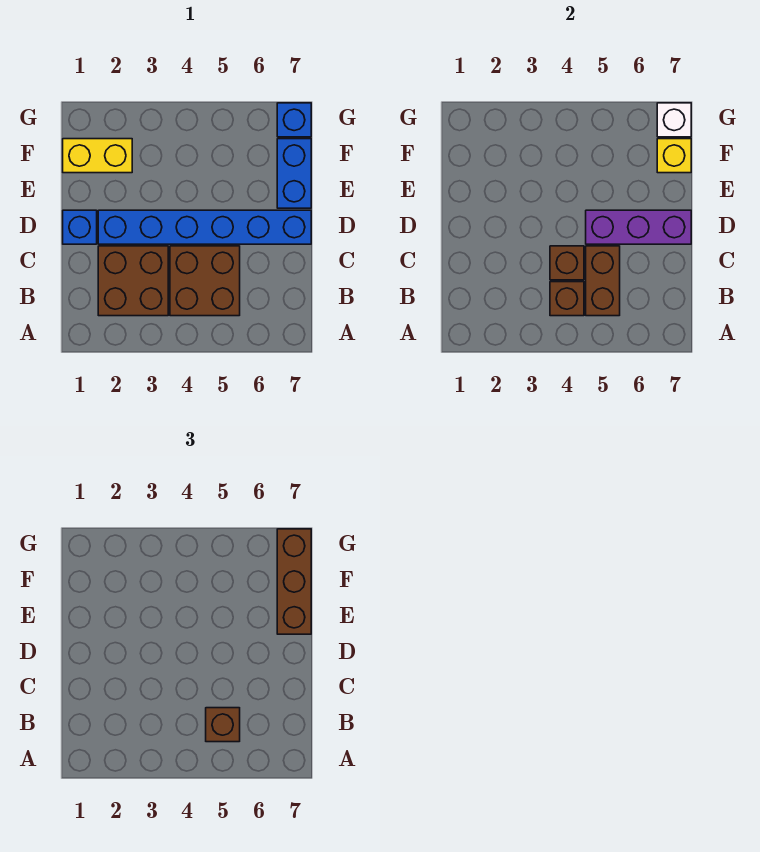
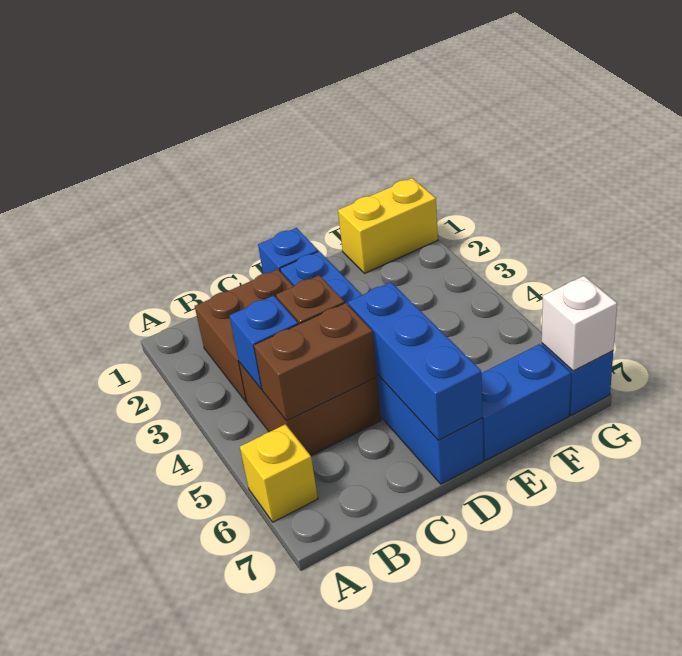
brown brick B4 level 2 -> blue brick B4 level 2
brown brick B5 level 3 -> none
purple brick D5:D7 level 2 -> blue brick D5:D7 level 2
brown brick E7:G7 level 3 -> none
yellow brick F1:F2 level 1 -> yellow brick F1:G1 level 1
yellow brick F7 level 2 -> yellow brick A6 level 1

